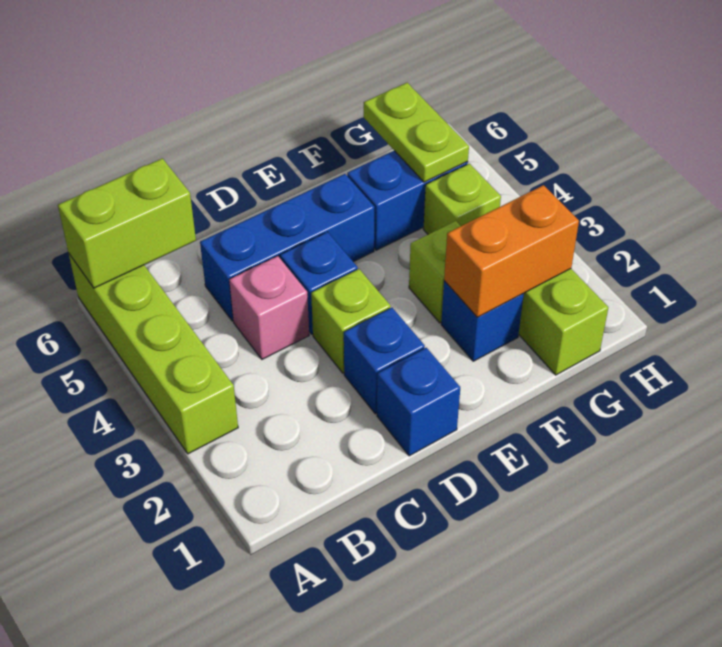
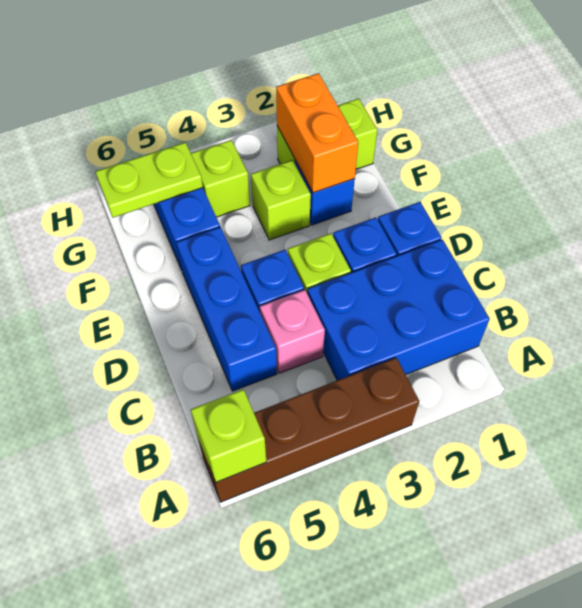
lime brick A3:A6 level 1 -> brown brick A3:A6 level 1
lime brick A6:B6 level 2 -> lime brick A6 level 2
none -> blue brick B1:C3 level 1

